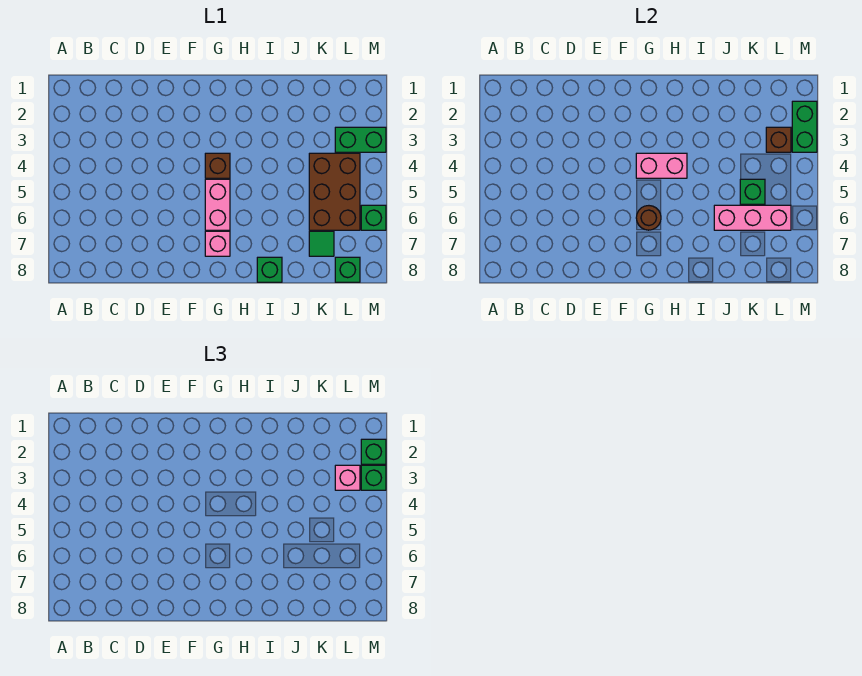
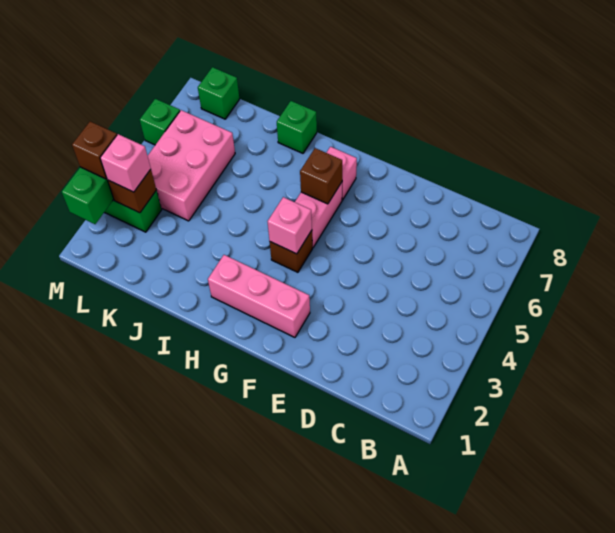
pink brick G4:H4 level 2 -> pink brick G4 level 2
brown round brick G6 level 2 -> brown brick G6 level 2
pink brick J6:L6 level 2 -> pink brick F2:H2 level 1
brown brick K4:L6 level 1 -> pink brick K4:L6 level 1
green brick K5 level 2 -> none
green tile K7 level 1 -> none
green brick M2 level 3 -> none
green brick M3 level 3 -> brown brick M3 level 3

